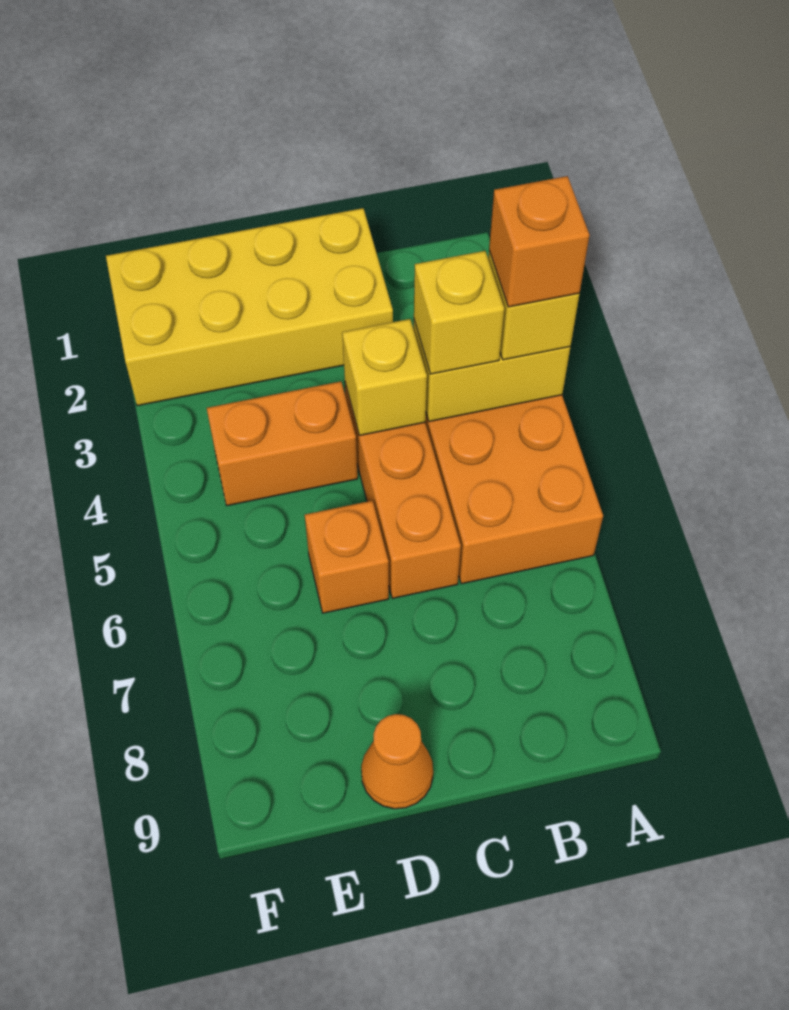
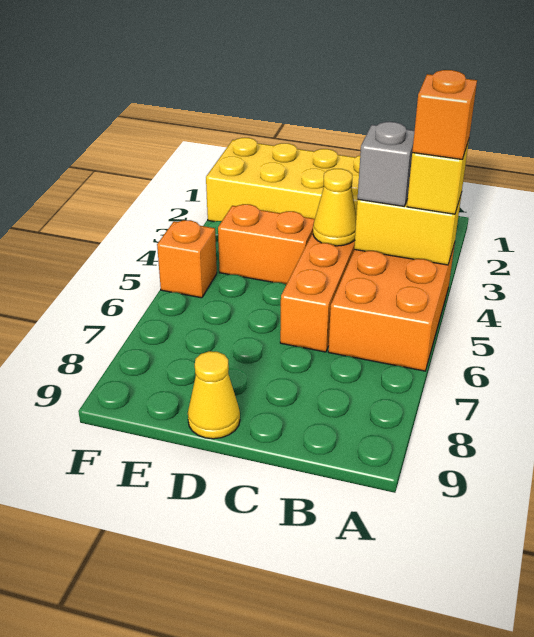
yellow brick B4 level 3 -> grey brick B4 level 3
yellow brick C4 level 2 -> yellow cone C4 level 2
orange brick D6 level 1 -> orange brick F5 level 1
orange cone D9 level 1 -> yellow cone D9 level 1

